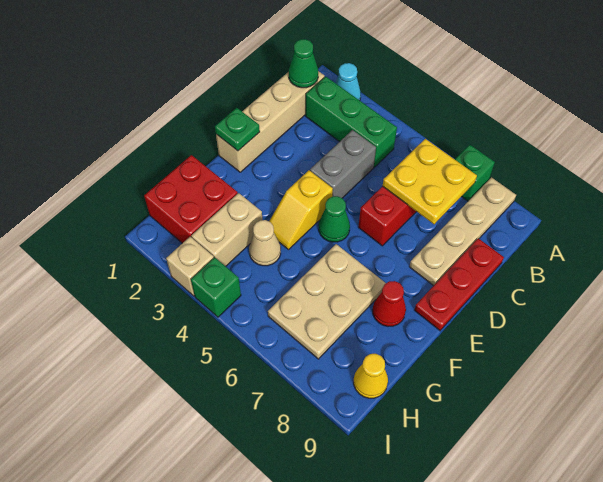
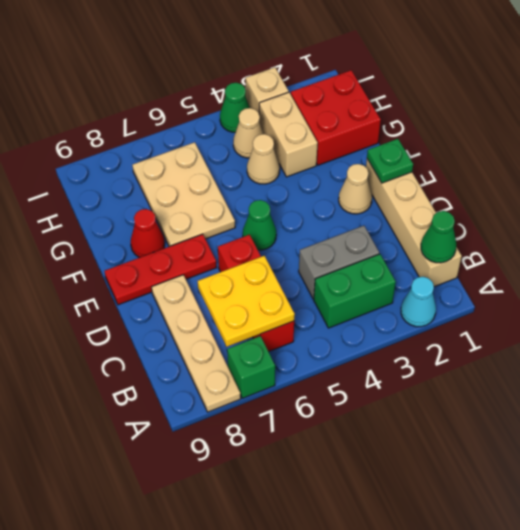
green brick B2:B4 level 1 -> green brick B3:B4 level 1
grey brick C4:D4 level 1 -> grey brick C3:C4 level 1
red plate C9:E9 level 1 -> red plate E7:E9 level 1
none -> tan cone E2 level 1
yellow slope E4:F4 level 1 top E -> none
none -> tan cone H4 level 1
yellow cone H9 level 1 -> none
green brick I4 level 1 -> green cone I4 level 1

